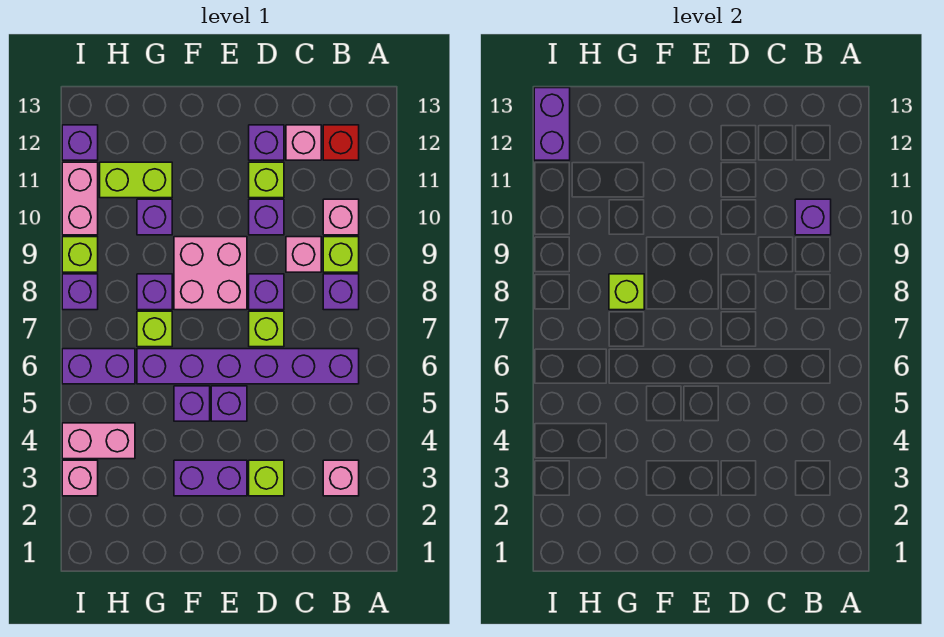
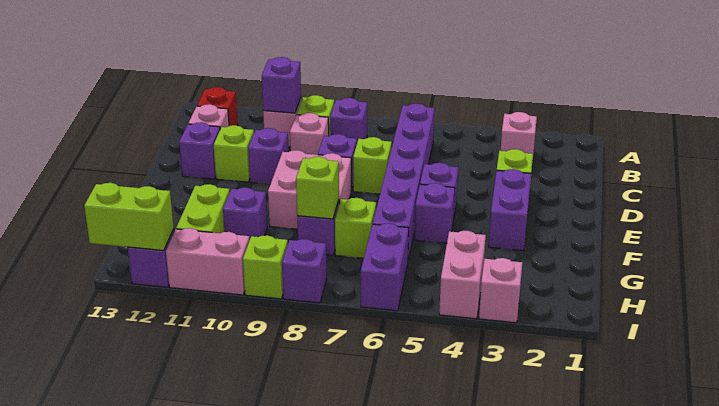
purple brick I12:I13 level 2 -> lime brick I12:I13 level 2

